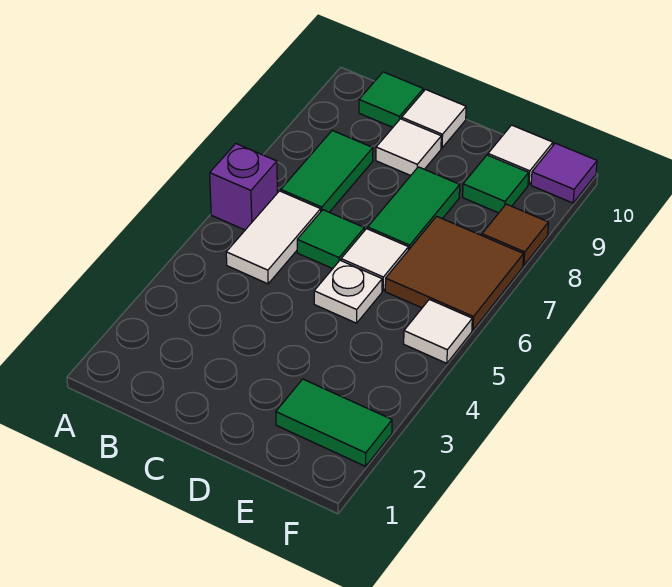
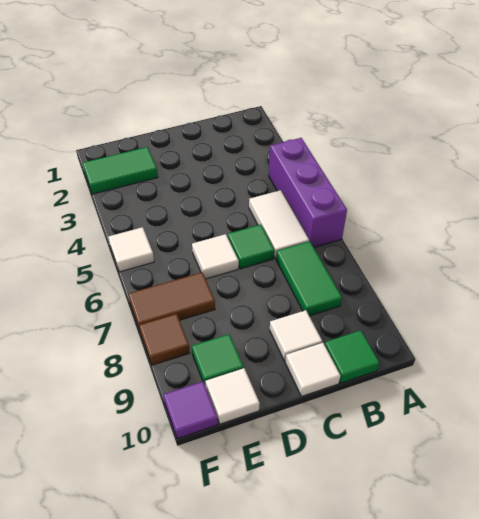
purple brick A6 level 1 -> purple brick A4:A6 level 1
white plate D5 level 1 -> none
green tile D7:D8 level 1 -> none
brown tile E6:F7 level 1 -> brown tile E7:F7 level 1

